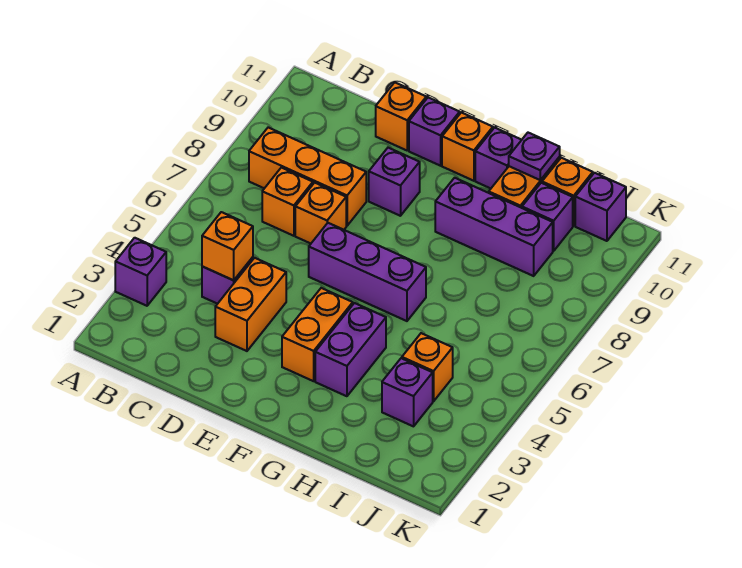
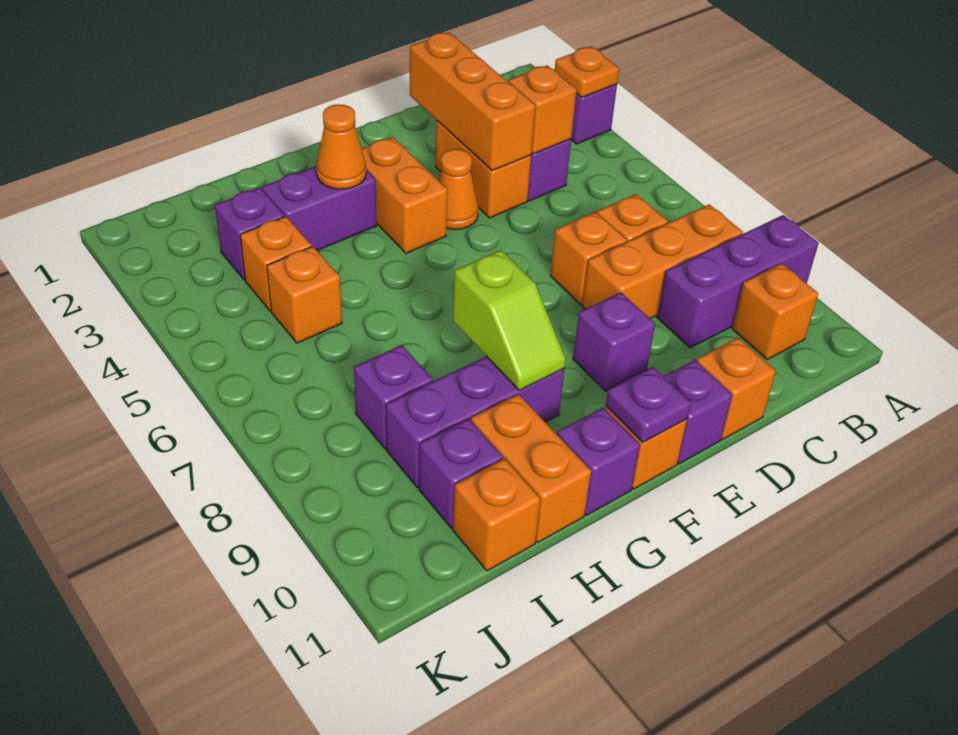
none -> orange plate A3 level 2
none -> orange brick B10 level 1
none -> orange brick D2:D4 level 2
none -> orange cone E4 level 1
purple brick E6:G6 level 1 -> purple brick A9:C9 level 1
purple brick G3:G4 level 1 -> purple brick G3:H3 level 1
none -> orange cone G3 level 2
none -> lime slope G8:G9 level 2 top 8
purple plate H11 level 2 -> purple plate F11 level 2
none -> orange brick I5 level 1
purple brick J11 level 1 -> purple brick I8 level 1

